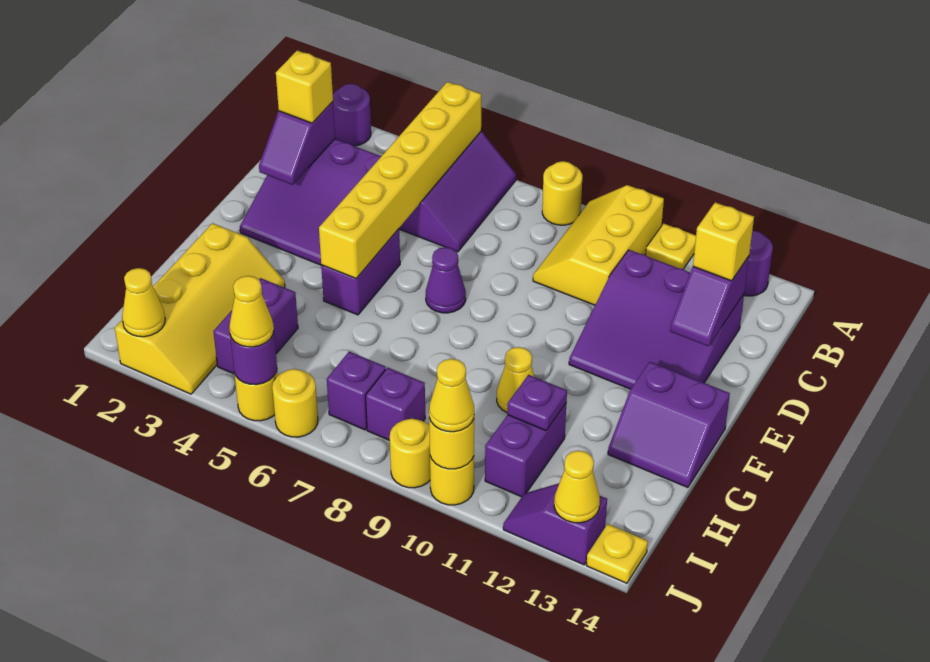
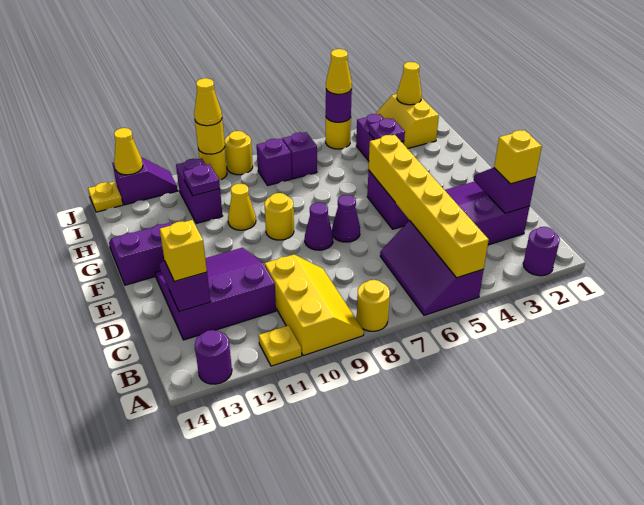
none -> purple cone E8 level 1
yellow slope G2:J3 level 1 top 2 -> yellow slope I2:J3 level 1 top 2
none -> purple plate H4 level 2
yellow round brick J6 level 1 -> yellow round brick F9 level 1

